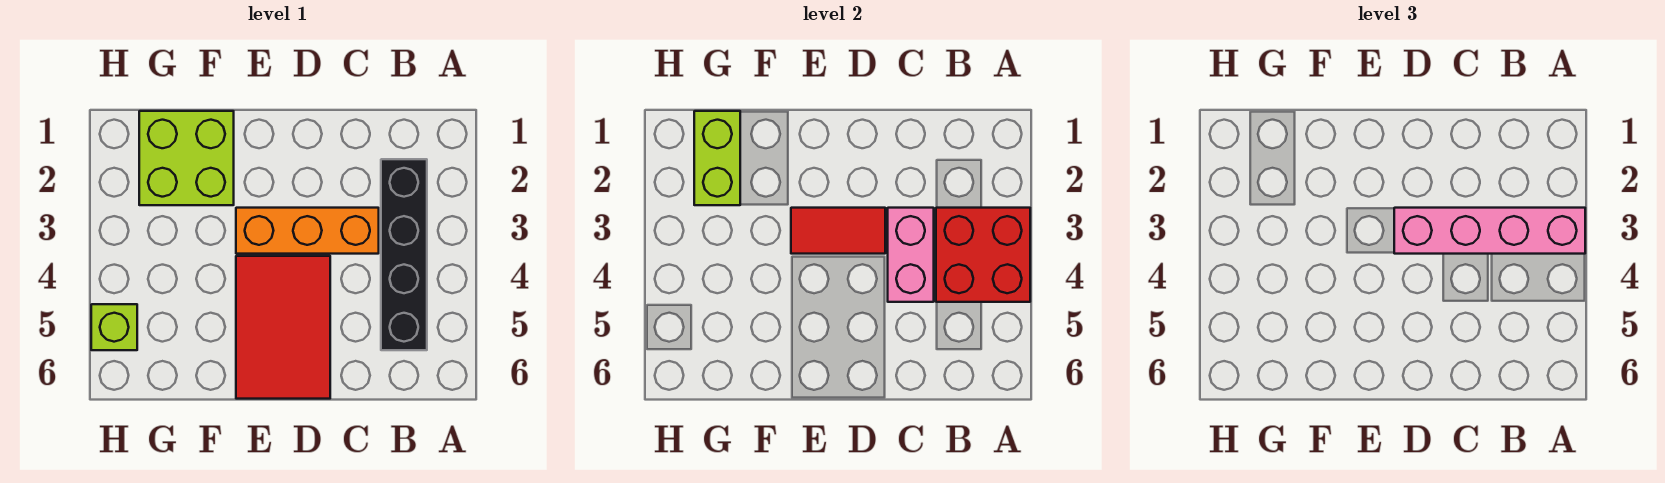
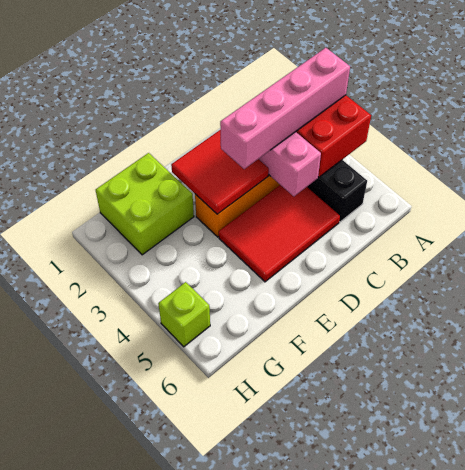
red tile D3:E3 level 2 -> red tile D2:E3 level 2
red tile D4:E6 level 1 -> red tile C4:E5 level 1
lime brick G1:G2 level 2 -> none

